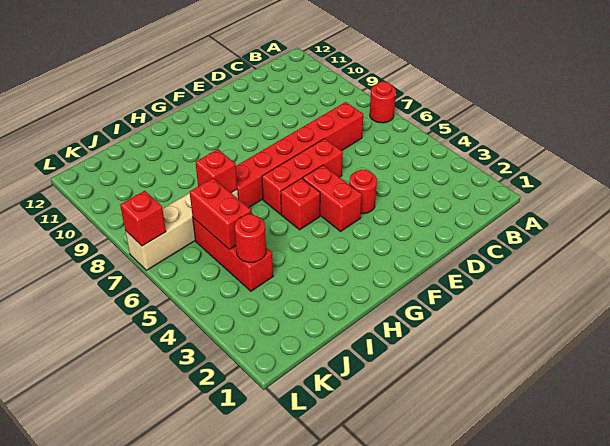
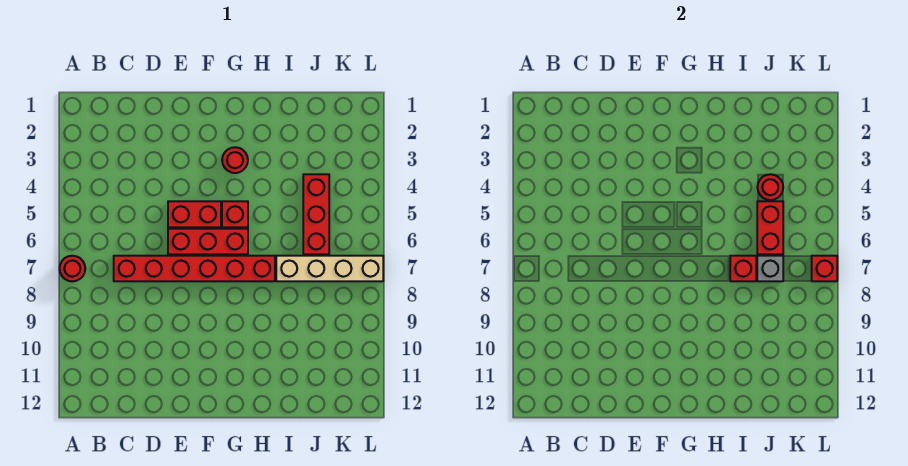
red round brick E4 level 1 -> red round brick G3 level 1
red brick F4:F5 level 1 -> red brick E5:F5 level 1
none -> grey brick J7 level 2

